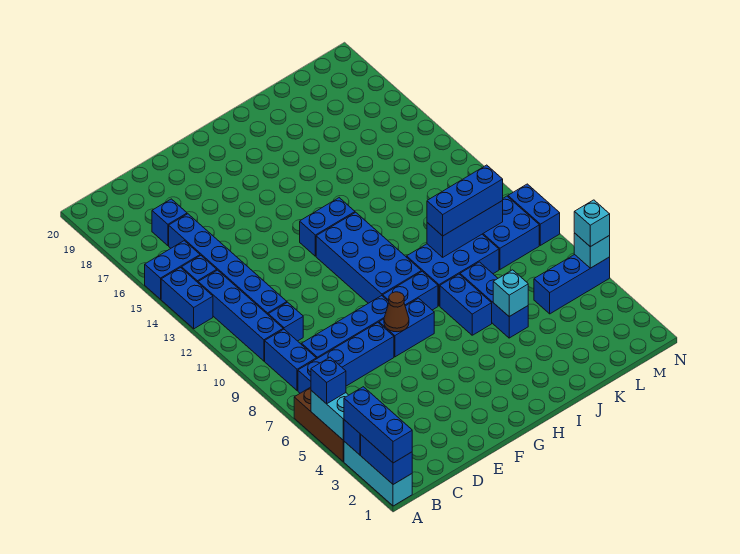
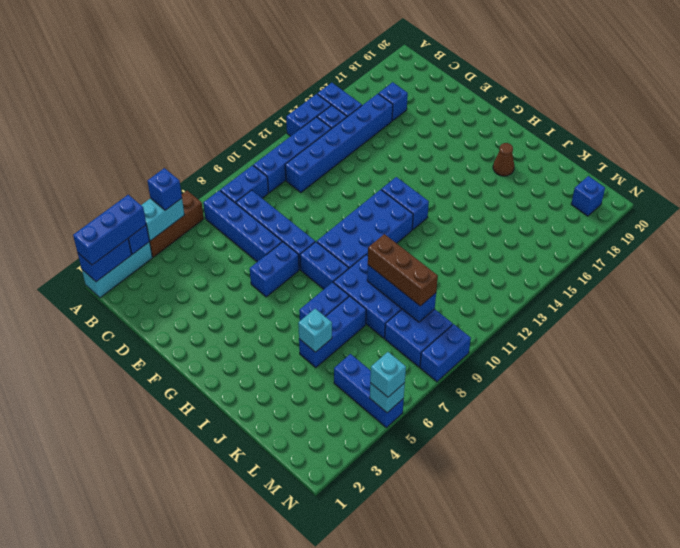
blue brick C10 level 1 -> blue brick M19 level 1
blue brick F7:G7 level 1 -> blue brick F6:F7 level 1
brown cone F7 level 2 -> brown cone I18 level 1
blue brick J9:L9 level 3 -> brown brick J9:L9 level 3

